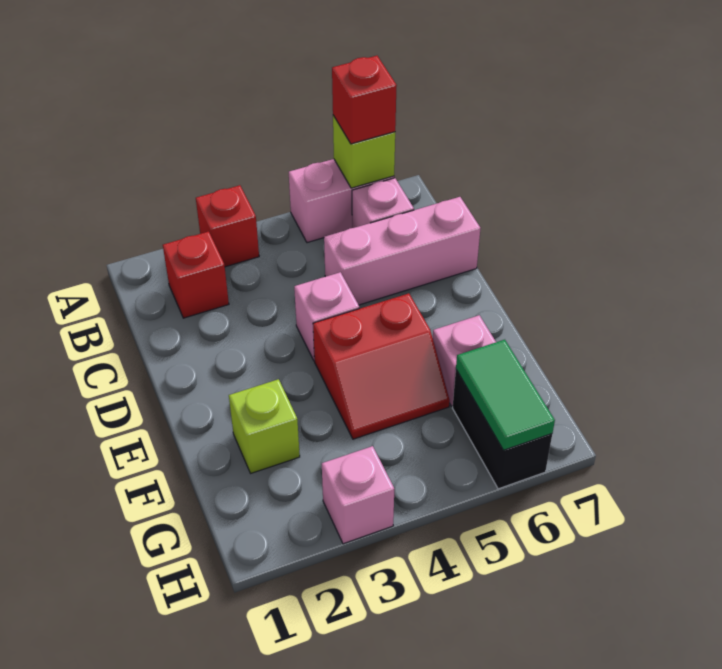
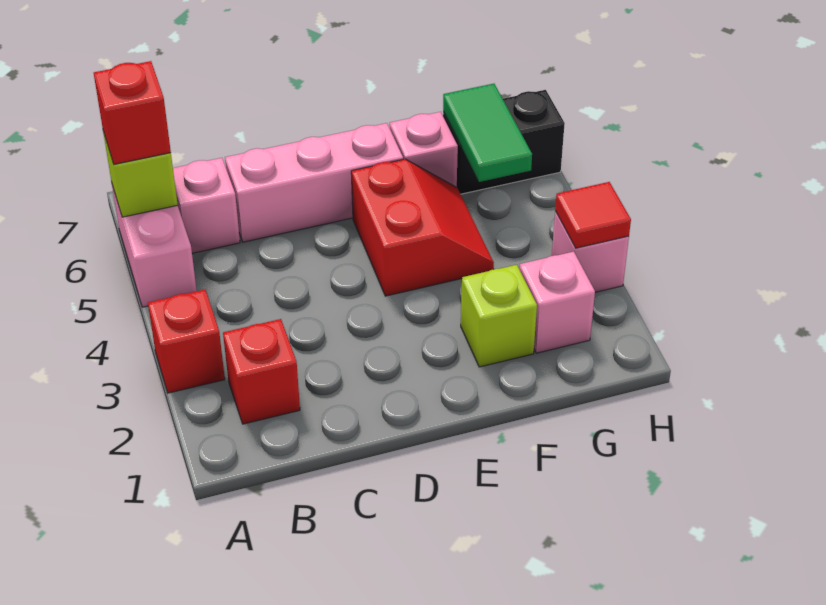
pink brick C5:C7 level 1 -> pink brick C6:E6 level 1
pink brick D4 level 1 -> pink brick G2 level 1
green tile G6:H6 level 2 -> green tile G5:G6 level 2
none -> red tile H3 level 2

